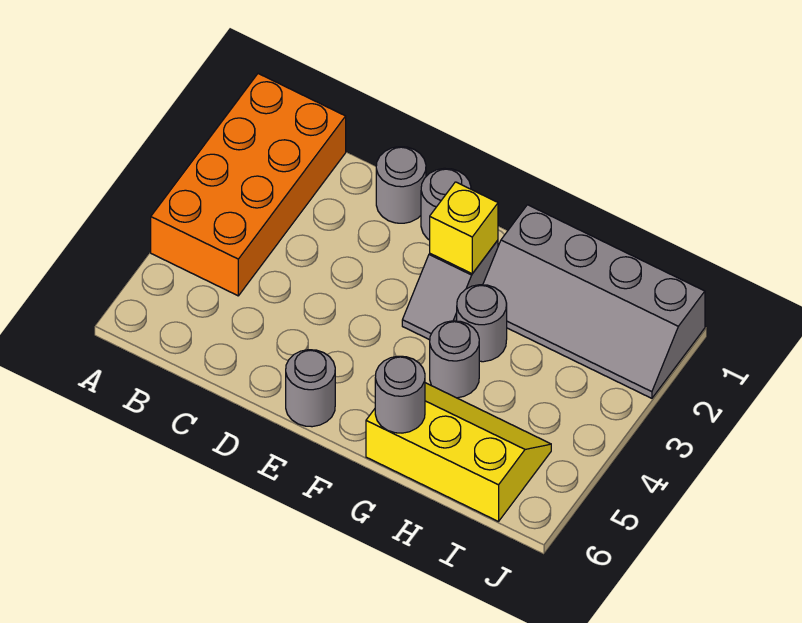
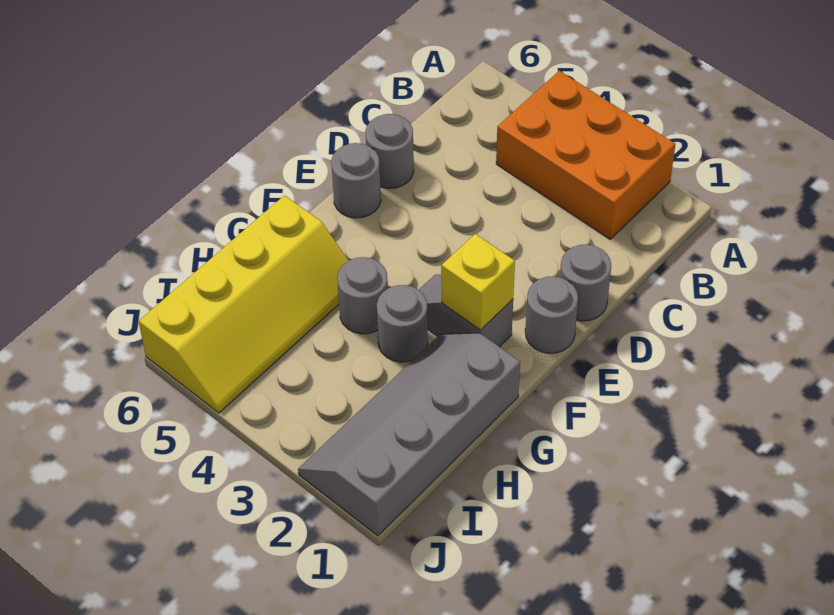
orange brick A1:B4 level 1 -> orange brick A2:B4 level 1
yellow slope G5:I6 level 1 top 6 -> yellow slope G5:J6 level 1 top 6
grey round brick G6 level 2 -> grey round brick D6 level 1

